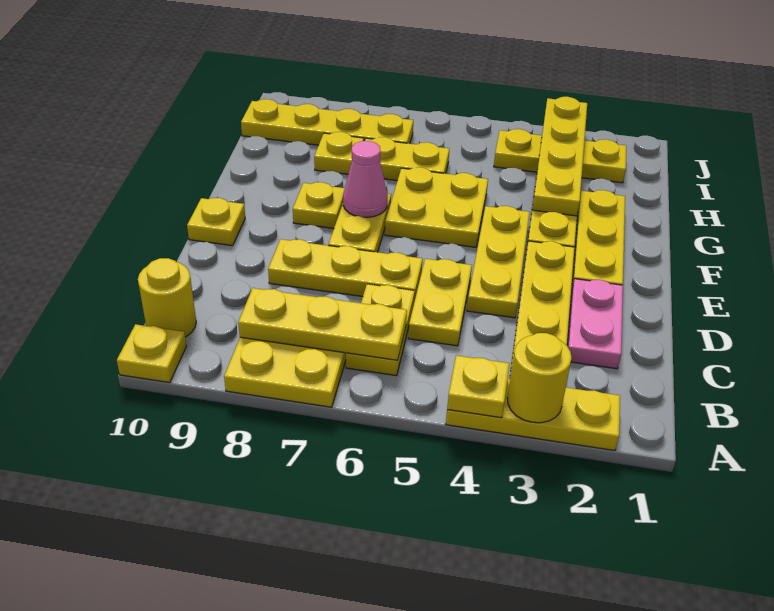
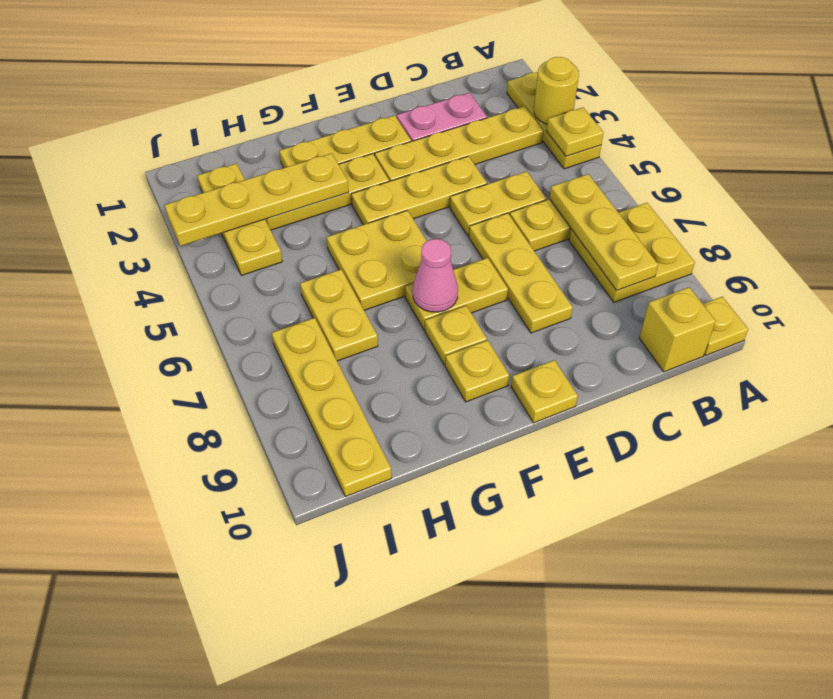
yellow round brick B10 level 1 -> yellow brick B10 level 1
yellow plate H8 level 1 -> yellow plate F9 level 1

